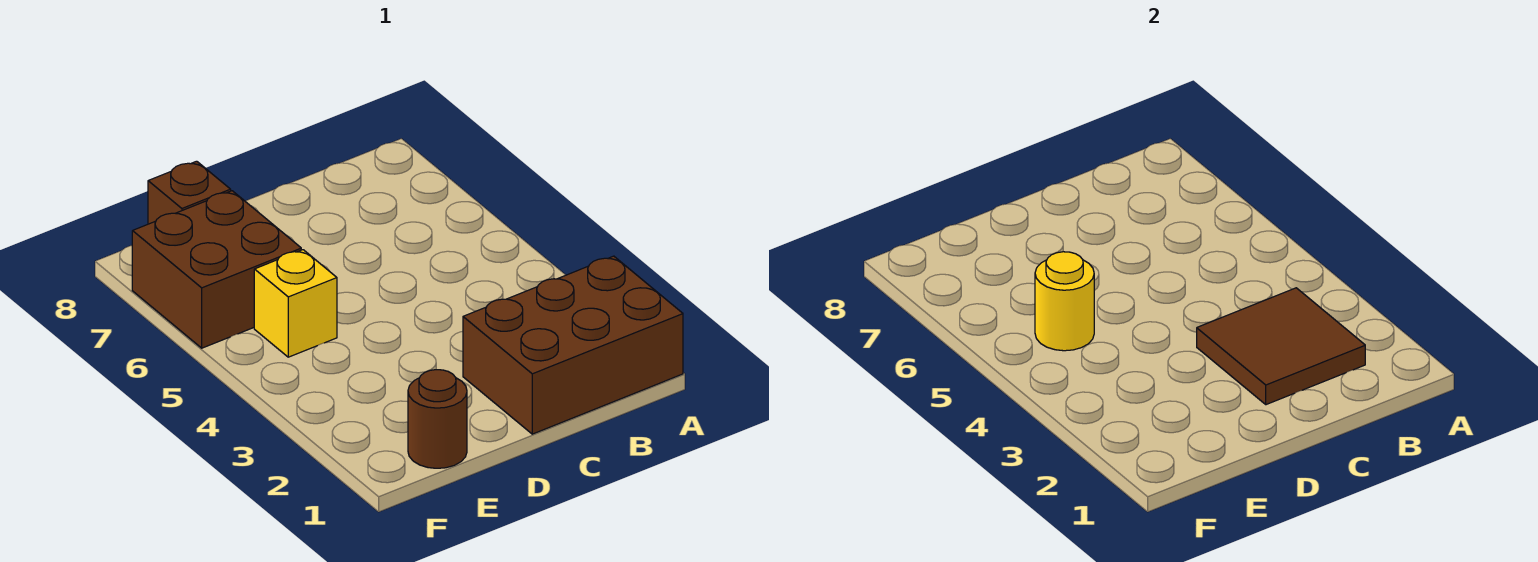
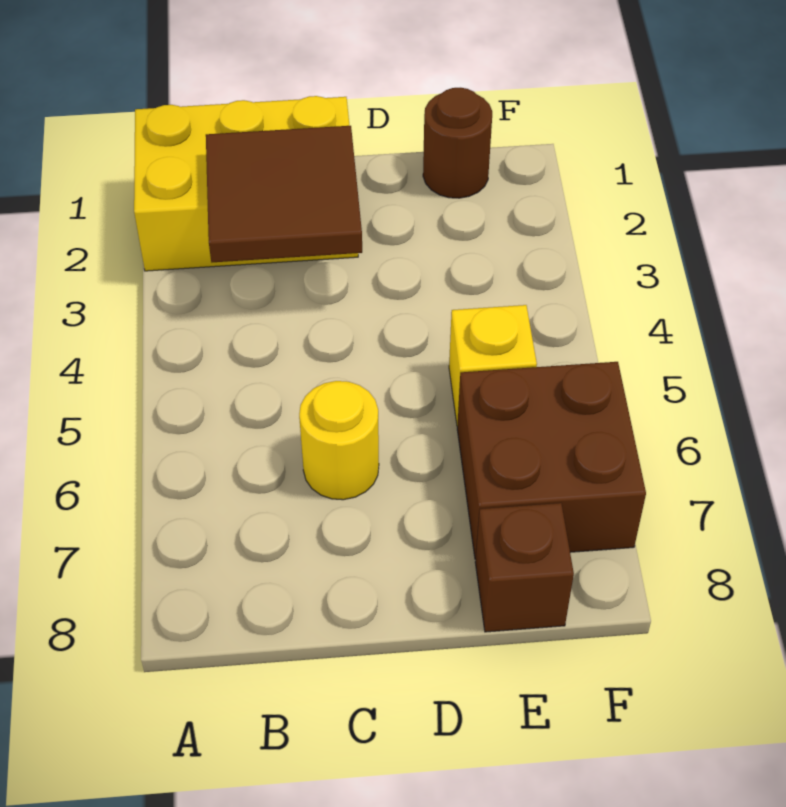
brown brick A1:C2 level 1 -> yellow brick A1:C2 level 1
yellow round brick E5 level 2 -> yellow round brick C6 level 1

